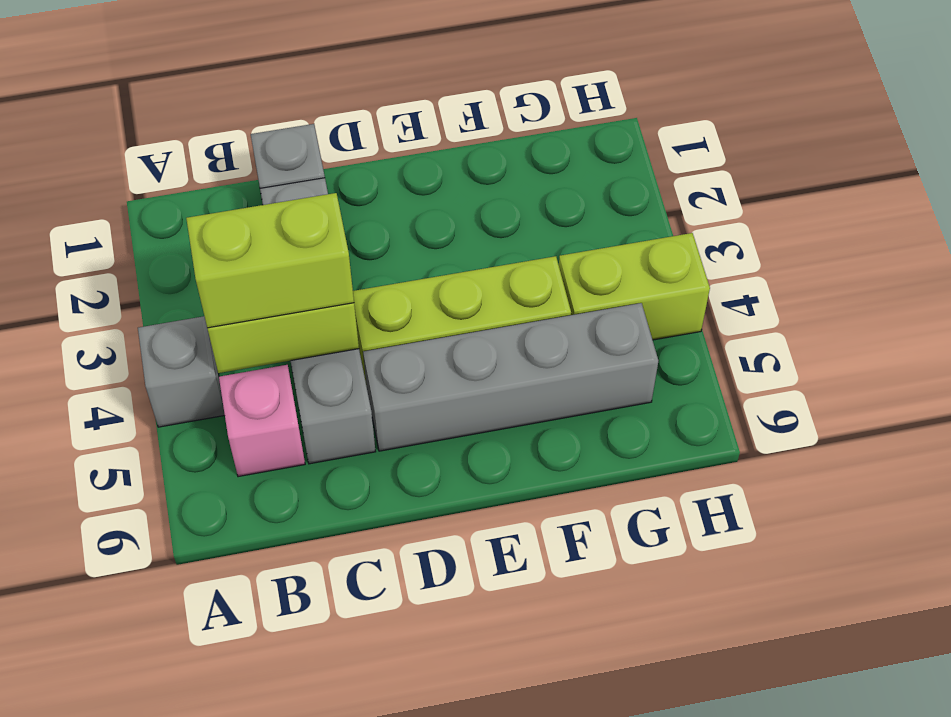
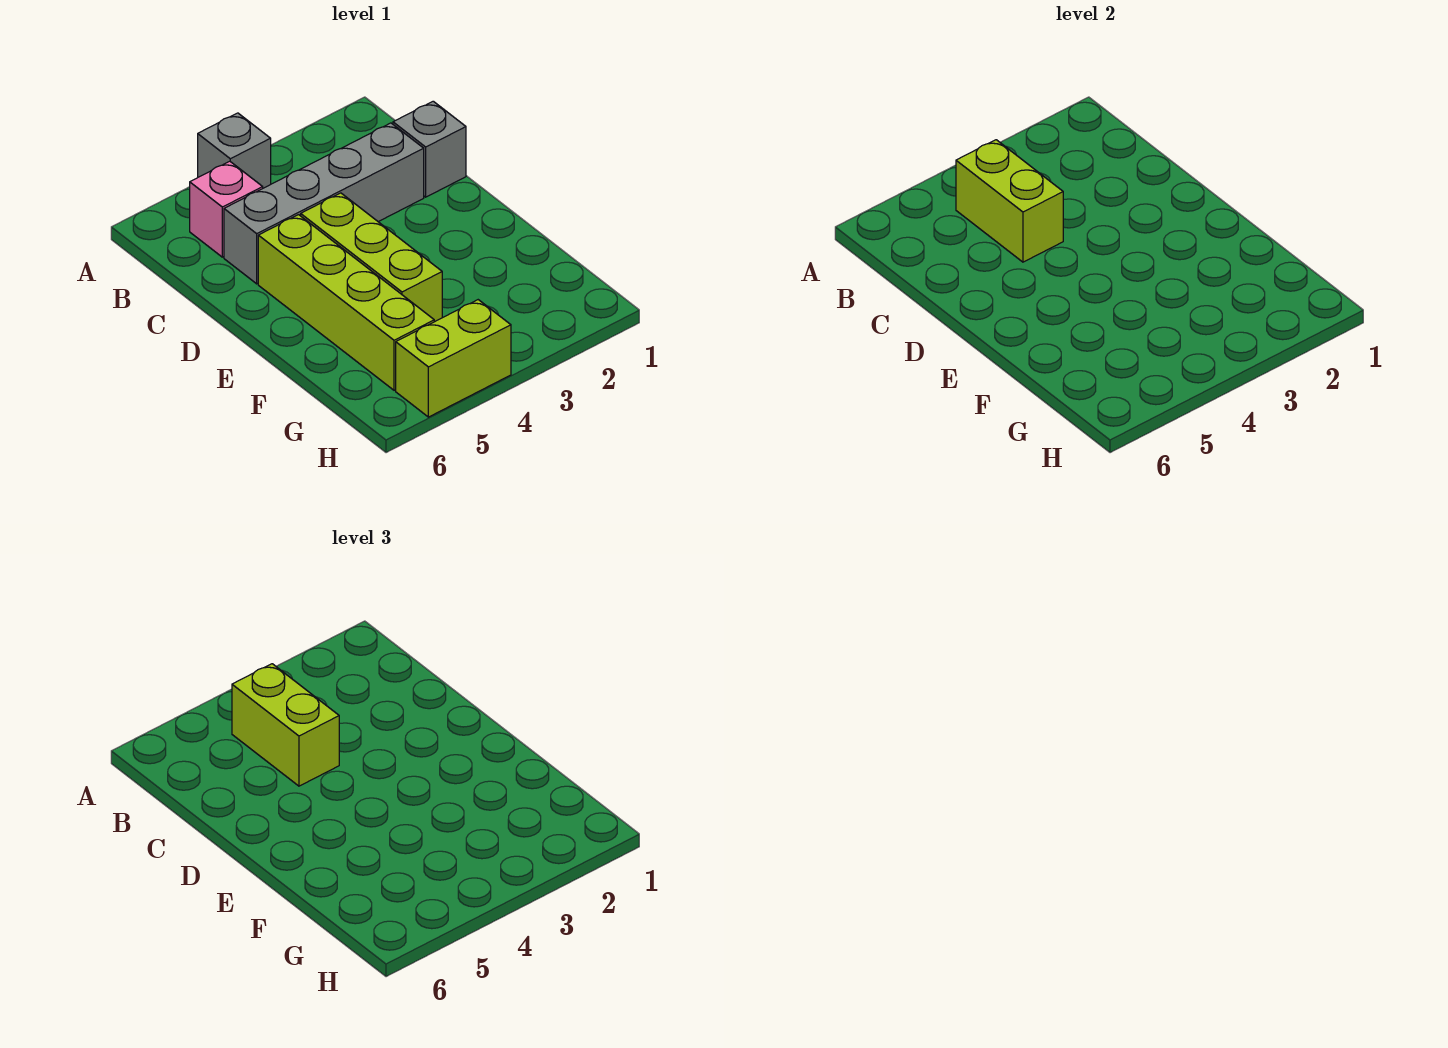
grey brick D5:G5 level 1 -> lime brick D5:G5 level 1
lime brick G4:H4 level 1 -> lime brick H4:H5 level 1

